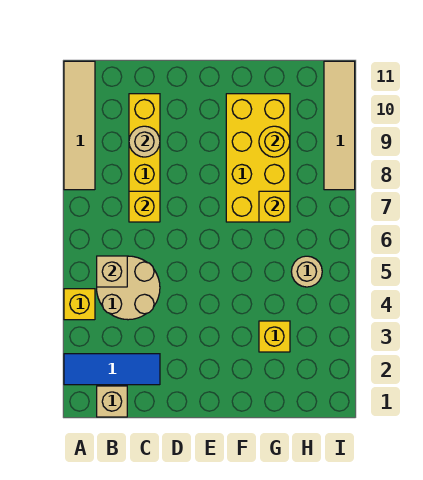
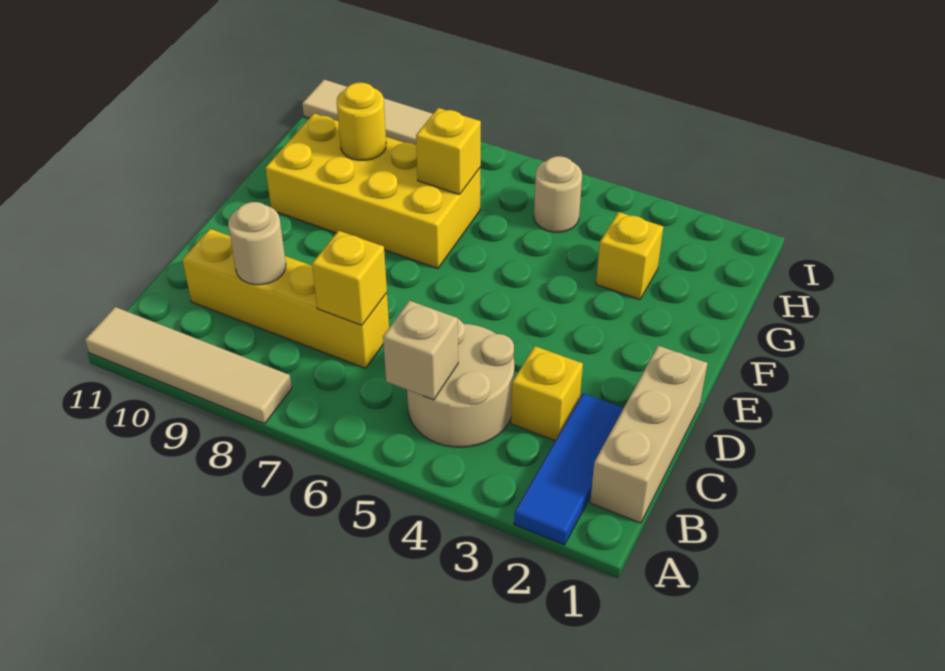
yellow brick A4 level 1 -> yellow brick C3 level 1
tan brick B1 level 1 -> tan brick B1:D1 level 1

